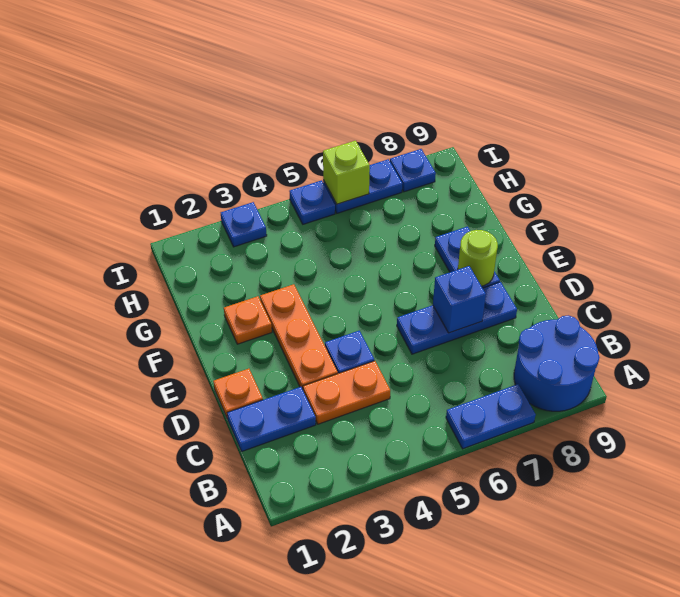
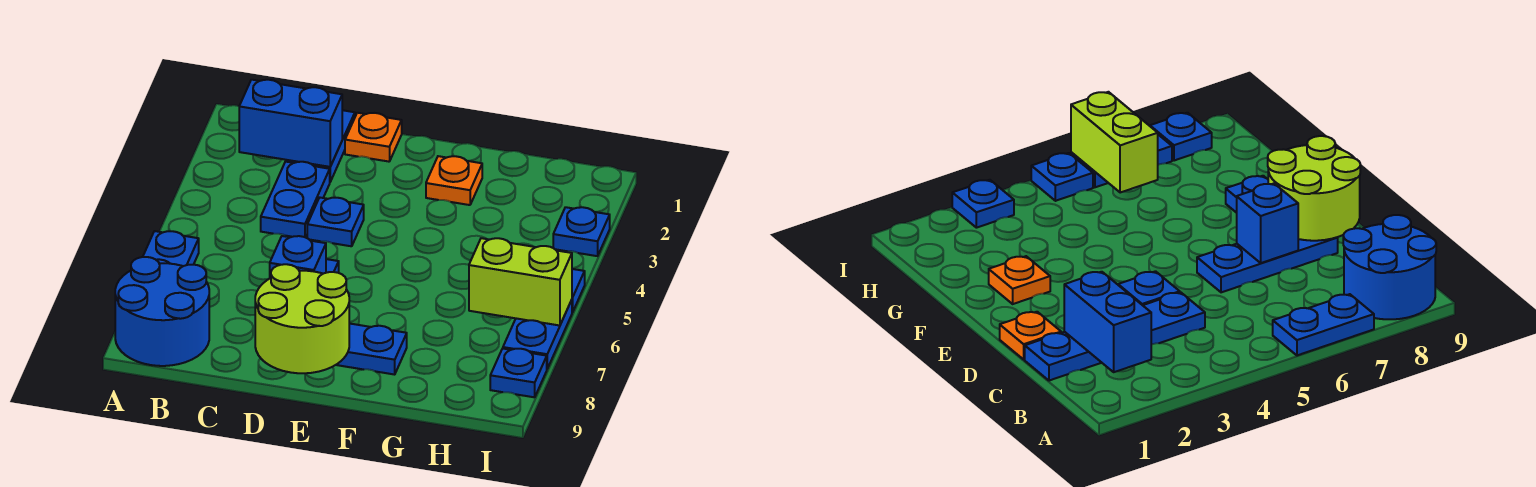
none -> blue brick B2:C2 level 2
orange plate C3:C4 level 1 -> blue plate C3:C4 level 1
orange plate D3:F3 level 1 -> none
lime round brick E8 level 2 -> lime round brick D8:E9 level 2
lime brick I6 level 2 -> lime brick H6:I6 level 2

